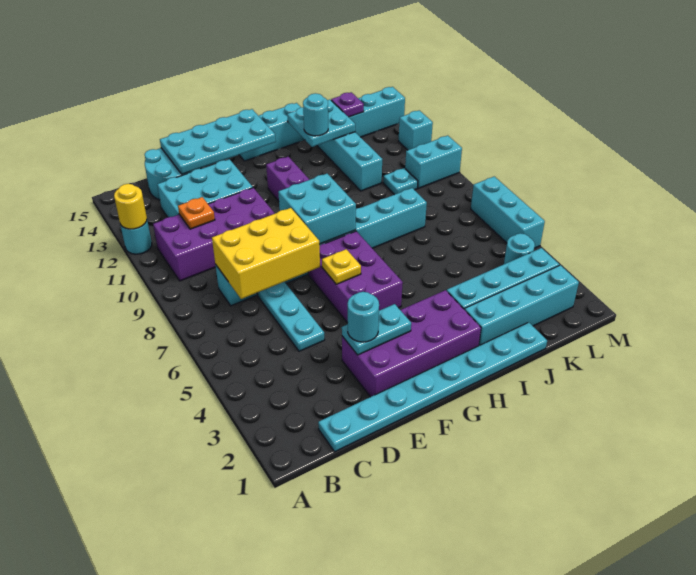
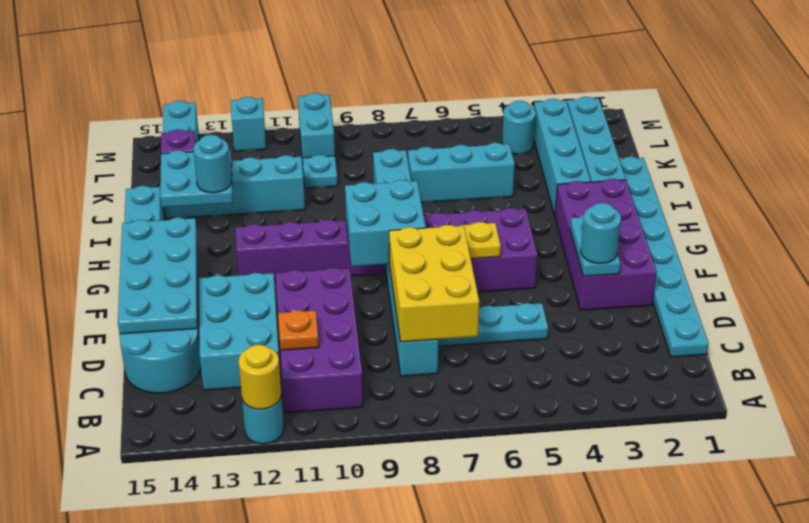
cyan brick M5:M7 level 1 -> cyan brick J5:J7 level 1

